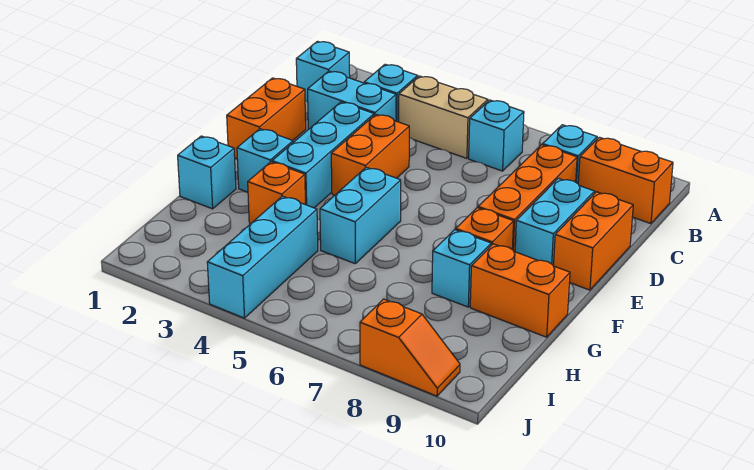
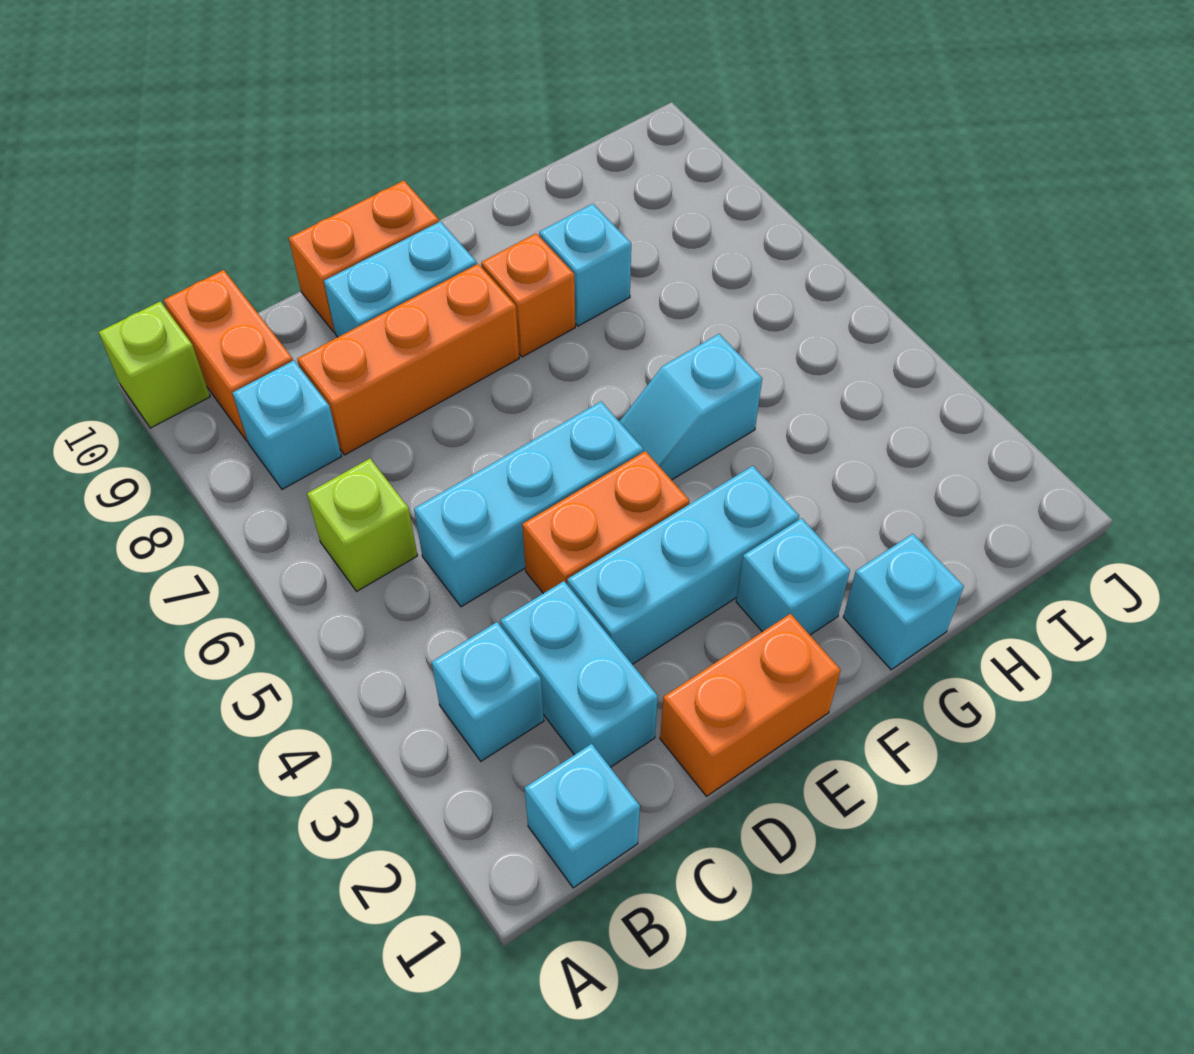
none -> lime brick A10 level 1
tan brick B4:B5 level 1 -> none
cyan brick B6 level 1 -> lime brick B6 level 1
cyan brick F5:G5 level 1 -> cyan slope F5:G5 level 1 top G
orange brick G3 level 1 -> none
orange brick G9:G10 level 1 -> none
cyan brick H4:J4 level 1 -> cyan brick C5:E5 level 1
orange slope J8:J9 level 1 top 8 -> none

